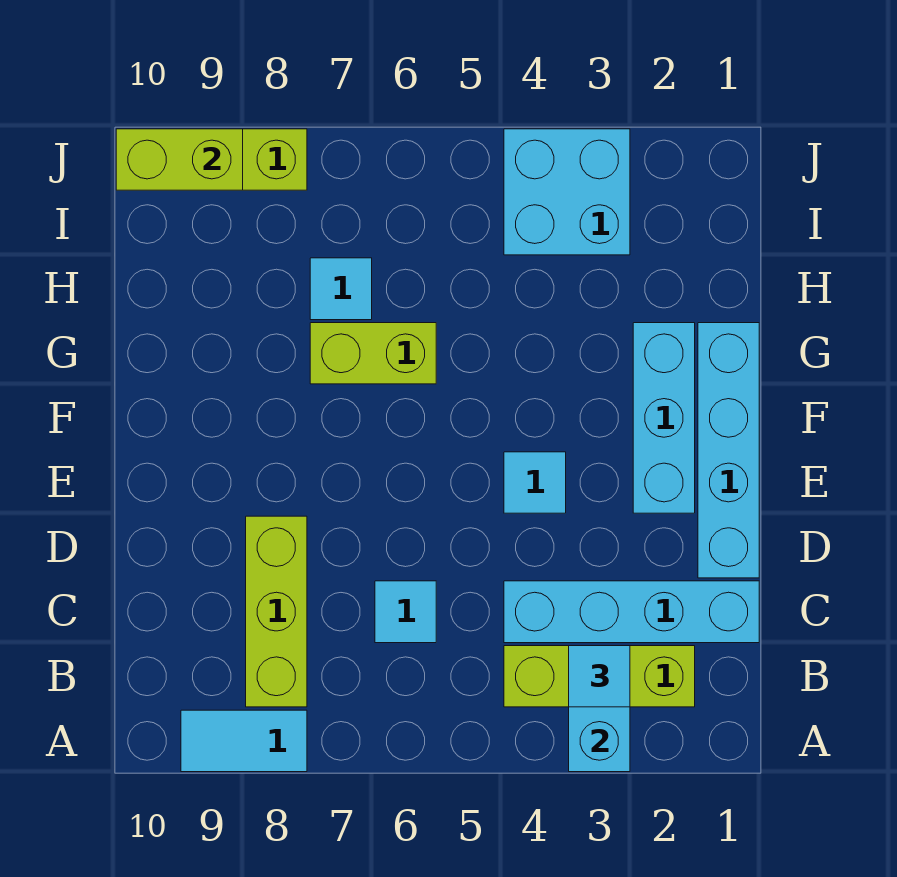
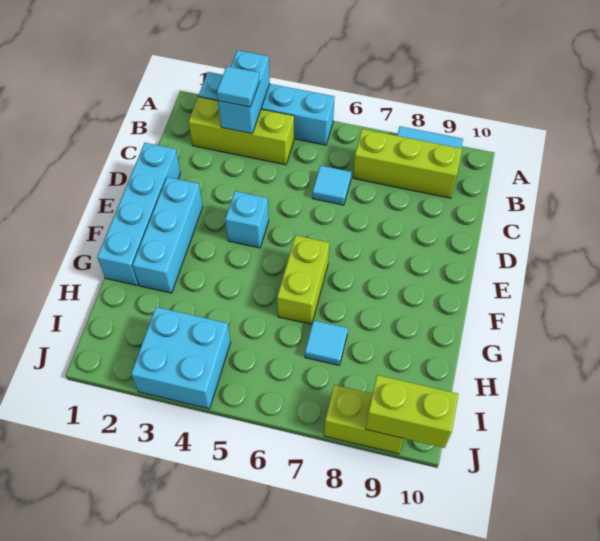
lime brick B8:D8 level 1 -> lime brick B7:B9 level 1
cyan brick C1:C4 level 1 -> cyan brick A2:A5 level 1
cyan tile E4 level 1 -> cyan brick E4 level 1
lime brick G6:G7 level 1 -> lime brick F6:G6 level 1

